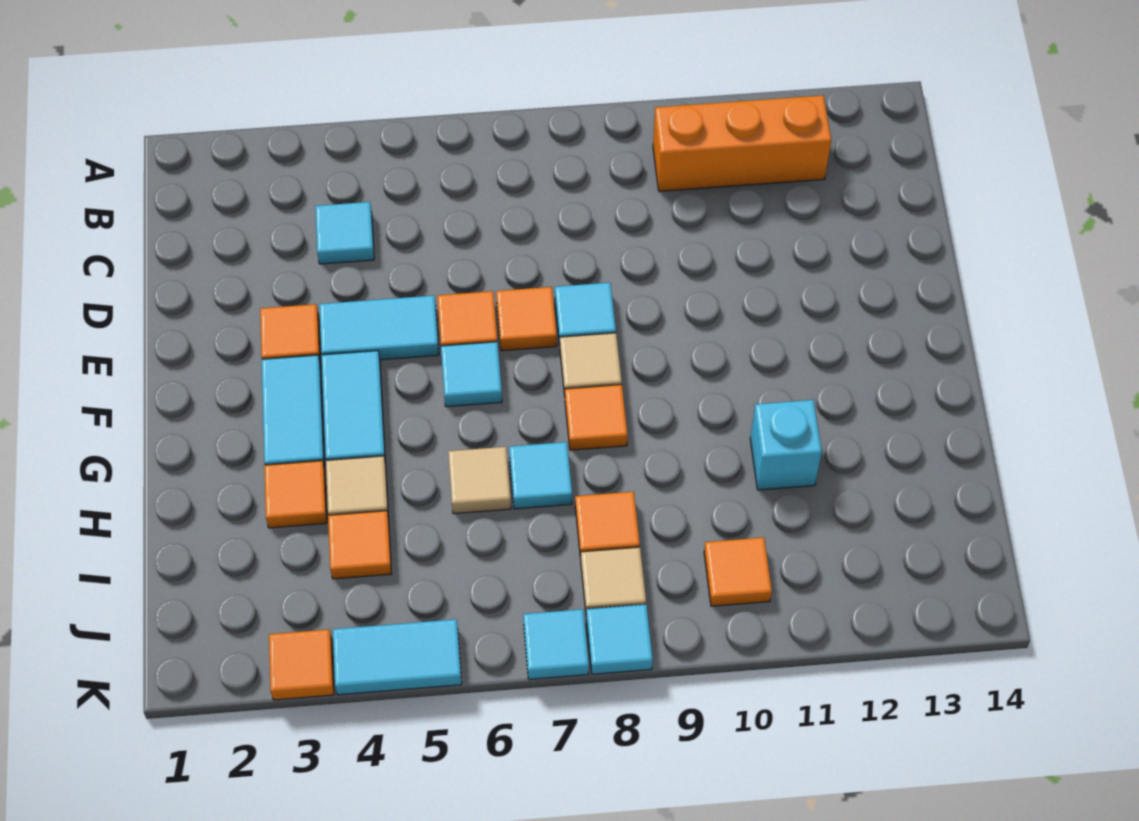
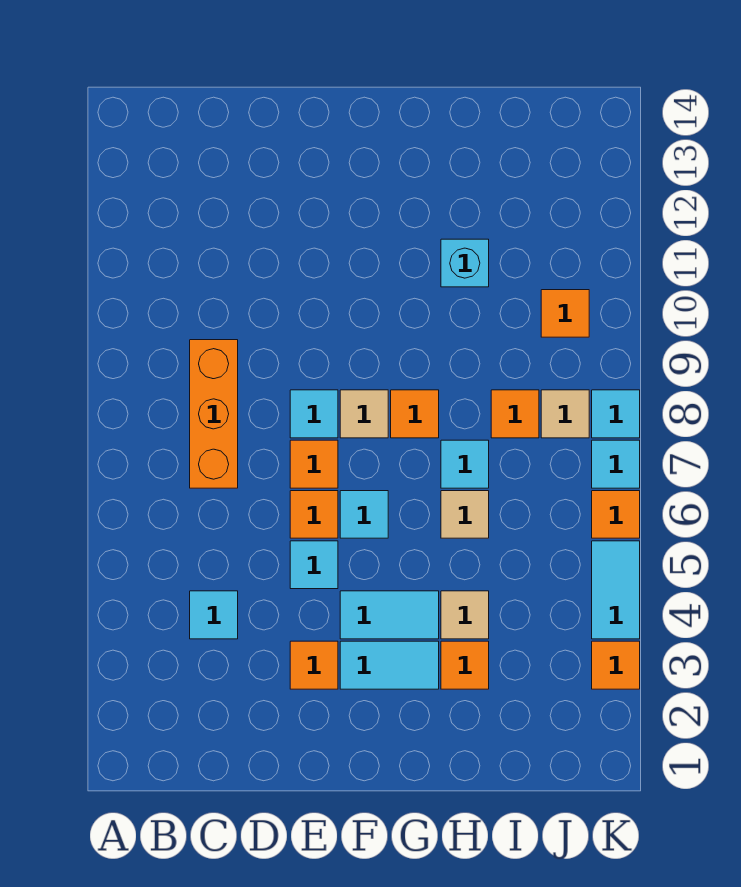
orange brick B10:B12 level 1 -> orange brick C7:C9 level 1
cyan tile E4:E5 level 1 -> cyan tile E5 level 1
orange tile I4 level 1 -> orange tile K6 level 1

